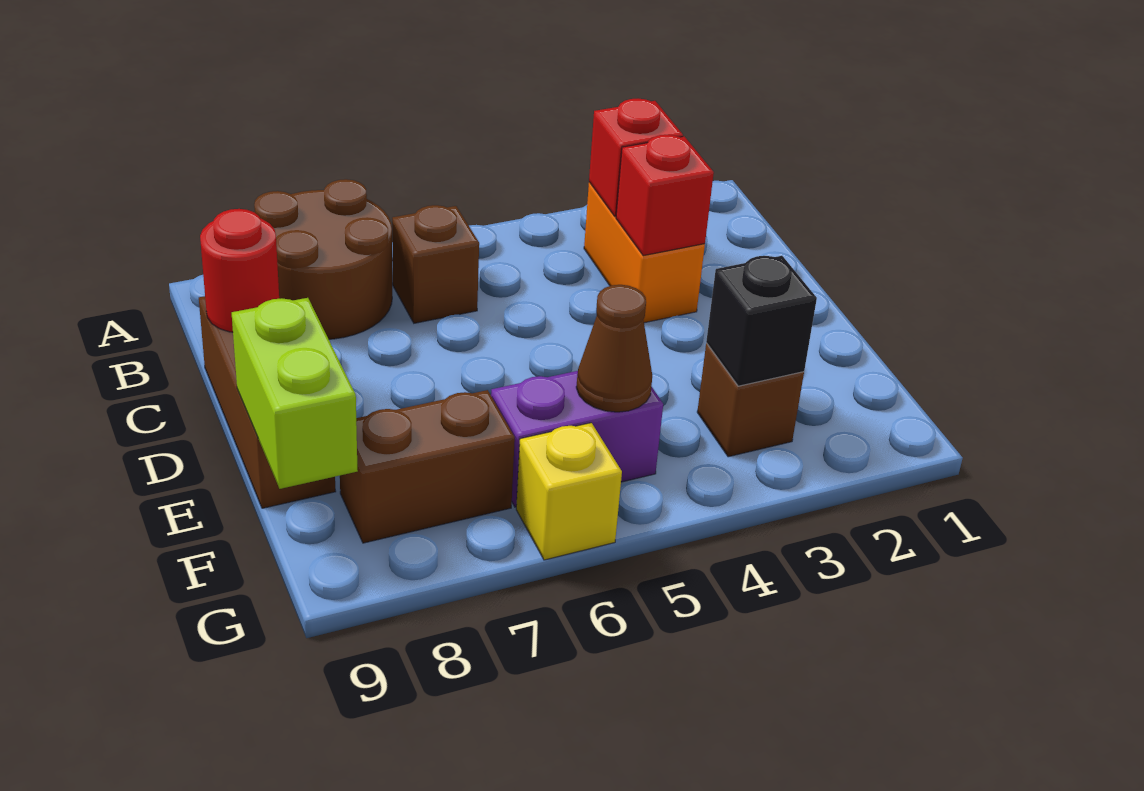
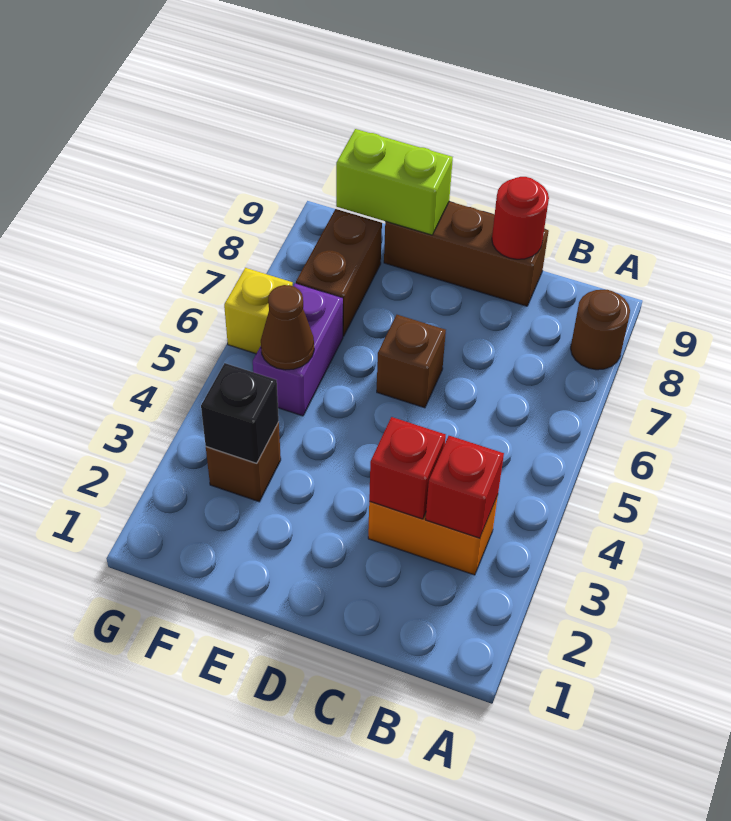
brown round brick A7:B8 level 1 -> brown round brick A8 level 1
brown brick B6 level 1 -> brown brick D6 level 1

